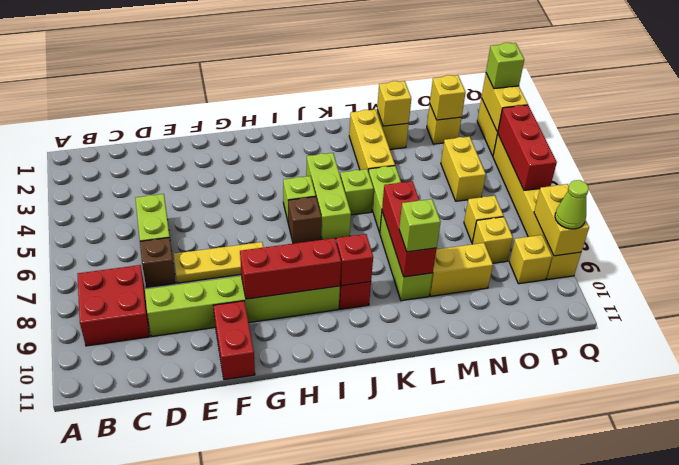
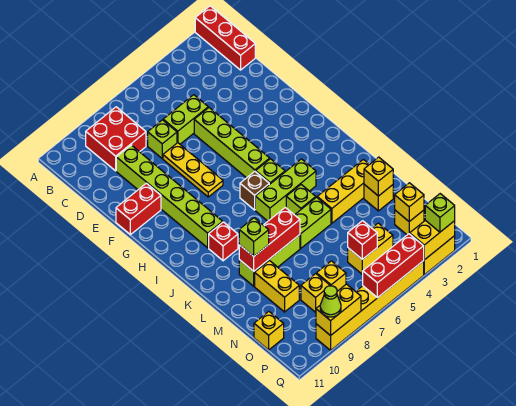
brown brick D7 level 1 -> lime brick D7 level 1
none -> lime brick E5:H5 level 1
red brick G9:I9 level 2 -> red brick A1:C1 level 1
red brick J9 level 2 -> red brick O5 level 2
yellow brick P9 level 1 -> yellow brick O11 level 1

